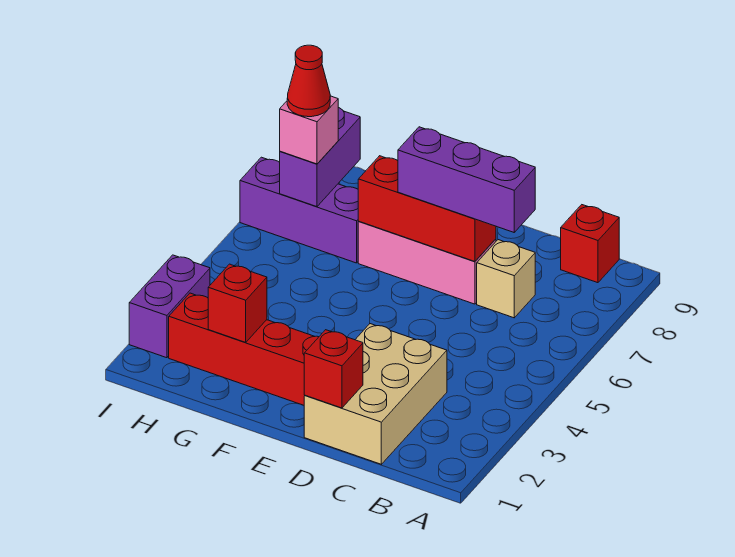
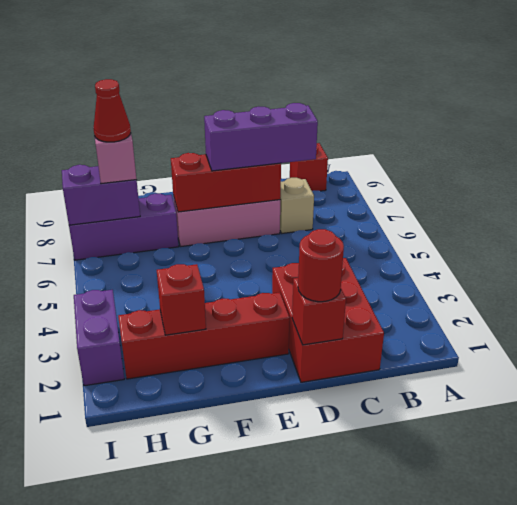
tan brick C1:D3 level 1 -> red brick C1:D3 level 1
none -> red round brick D1 level 3
purple brick H7:H8 level 2 -> purple brick H7:I7 level 2

